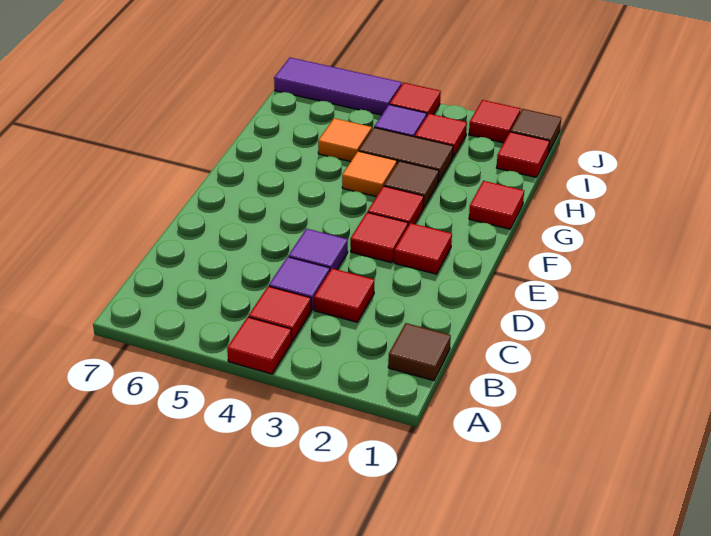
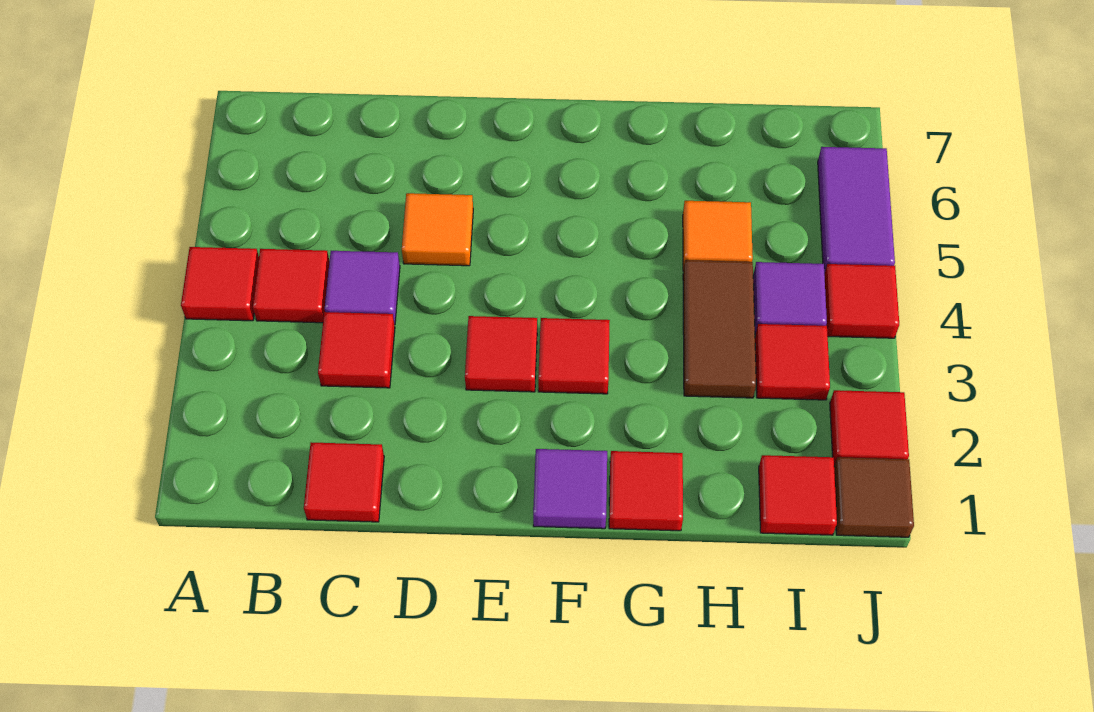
brown tile B1 level 1 -> none
purple tile D4 level 1 -> purple tile F1 level 1
red tile E2 level 1 -> red tile C1 level 1
brown tile G3 level 1 -> none
orange tile G4 level 1 -> orange tile D5 level 1
purple tile J5:J7 level 1 -> purple tile J5:J6 level 1

